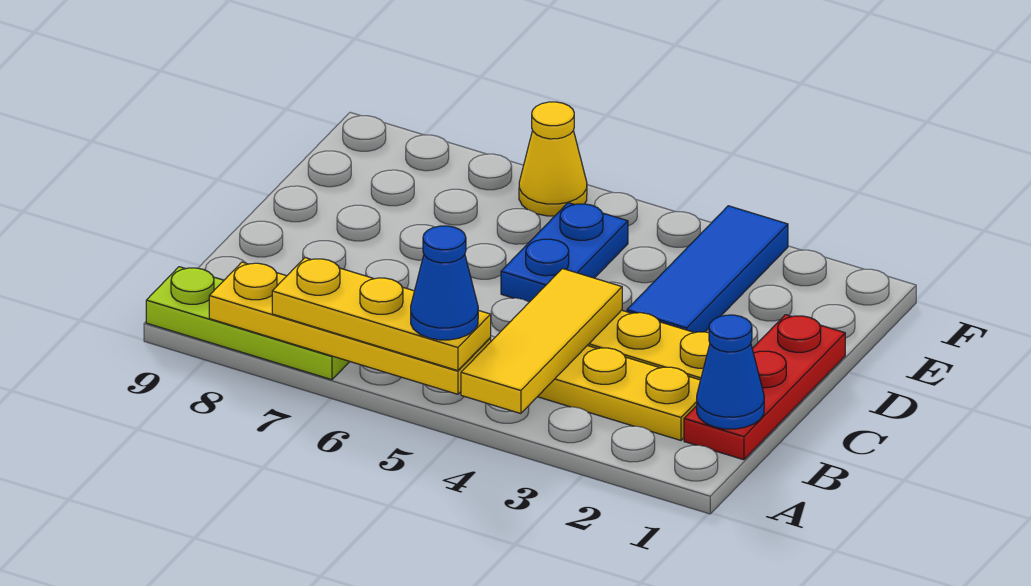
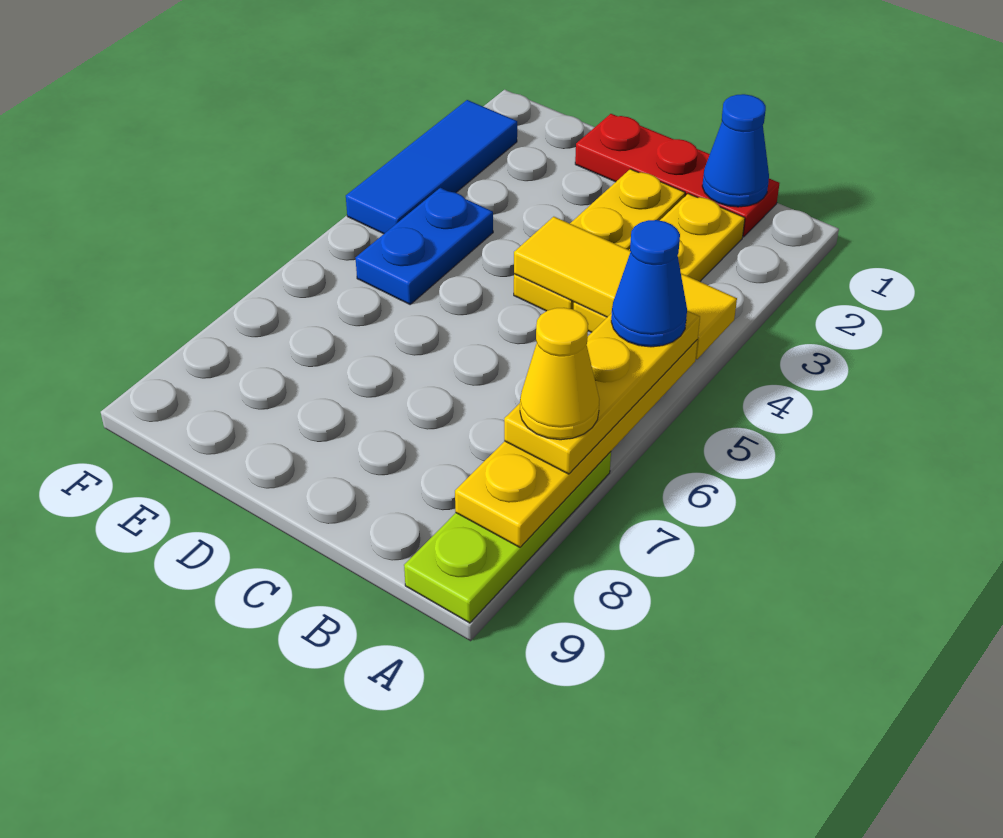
blue tile D3:F3 level 1 -> blue tile F2:F4 level 1
blue plate D5:E5 level 1 -> blue plate E4:E5 level 1
yellow cone F6 level 1 -> yellow cone A7 level 4

